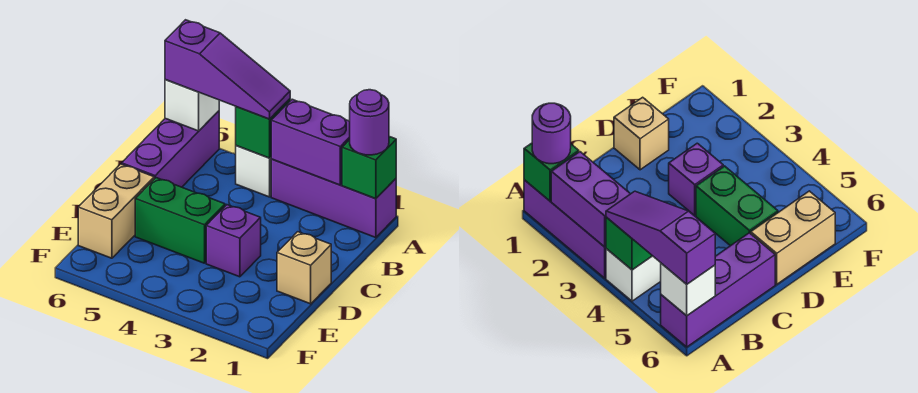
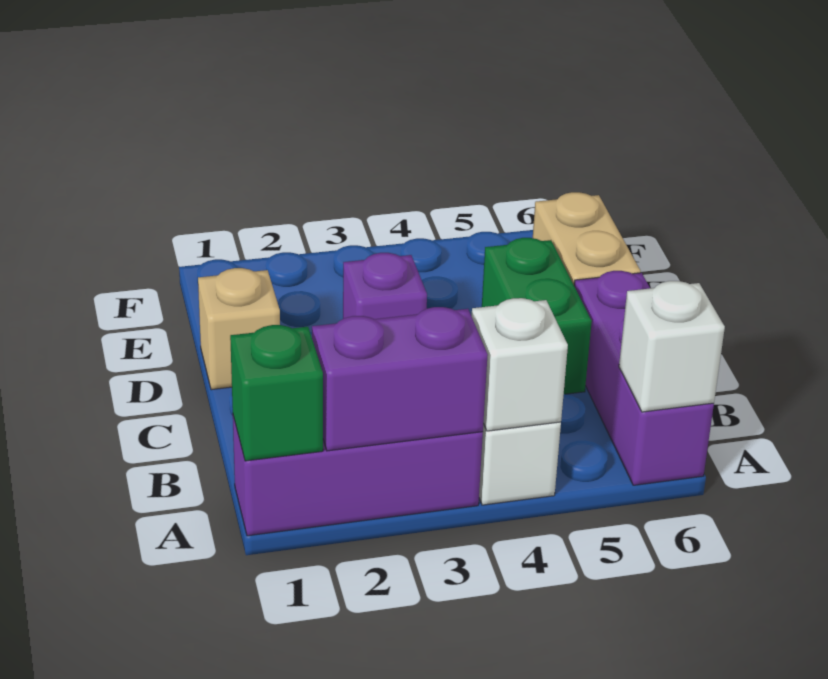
purple round brick A1 level 3 -> none
green brick A4 level 2 -> white brick A4 level 2
purple slope A4:A6 level 3 top 6 -> none
green brick D4:D5 level 1 -> green brick C5:D5 level 1

